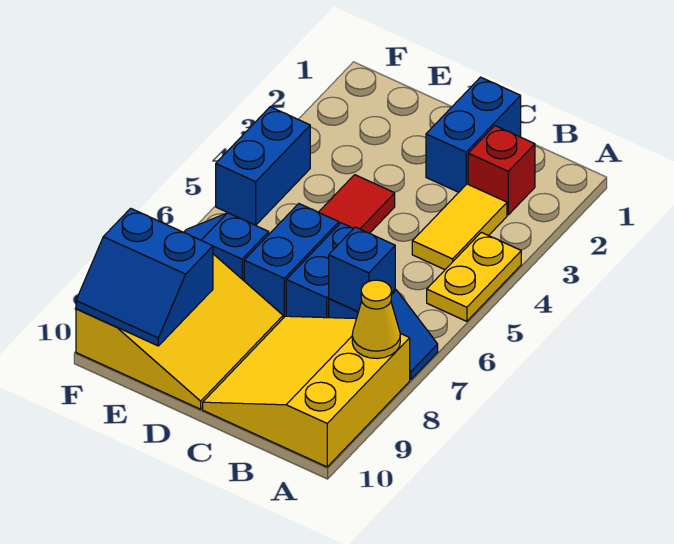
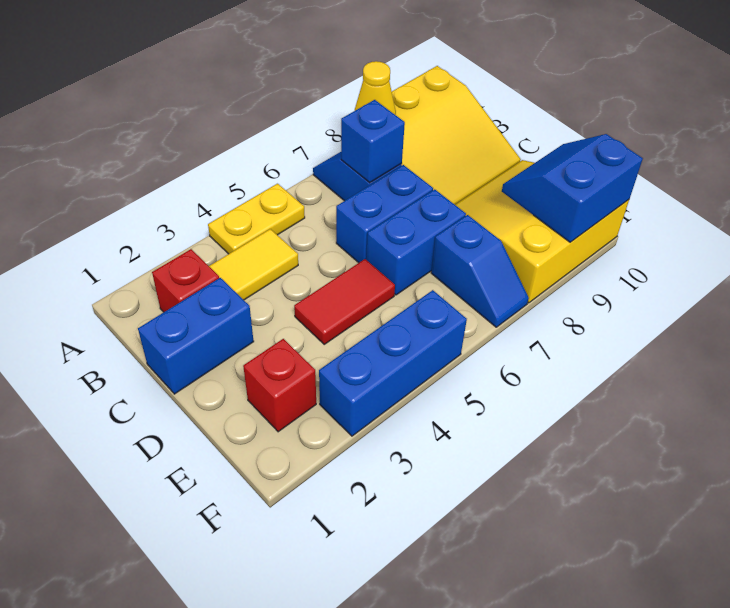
none -> red brick E2 level 1
blue slope E9:F10 level 2 top 9 -> blue slope E9:F10 level 2 top F
blue brick F4:F5 level 1 -> blue brick F3:F5 level 1

